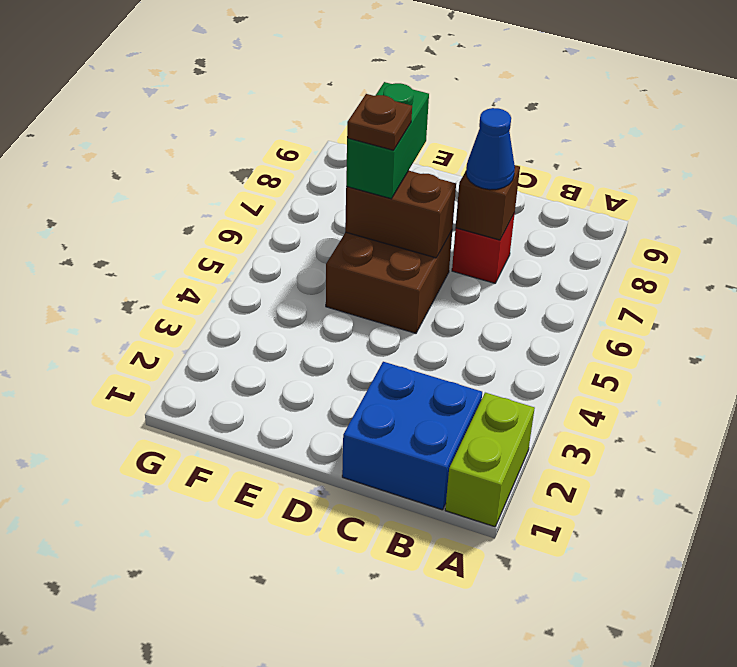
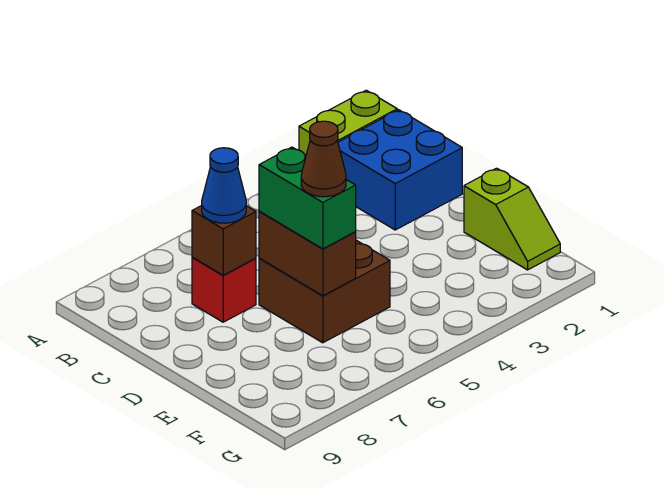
none -> lime slope E1:F1 level 1 top E
green brick E6:E7 level 3 -> green brick D6:E6 level 3
brown plate E6 level 4 -> brown cone E6 level 4

